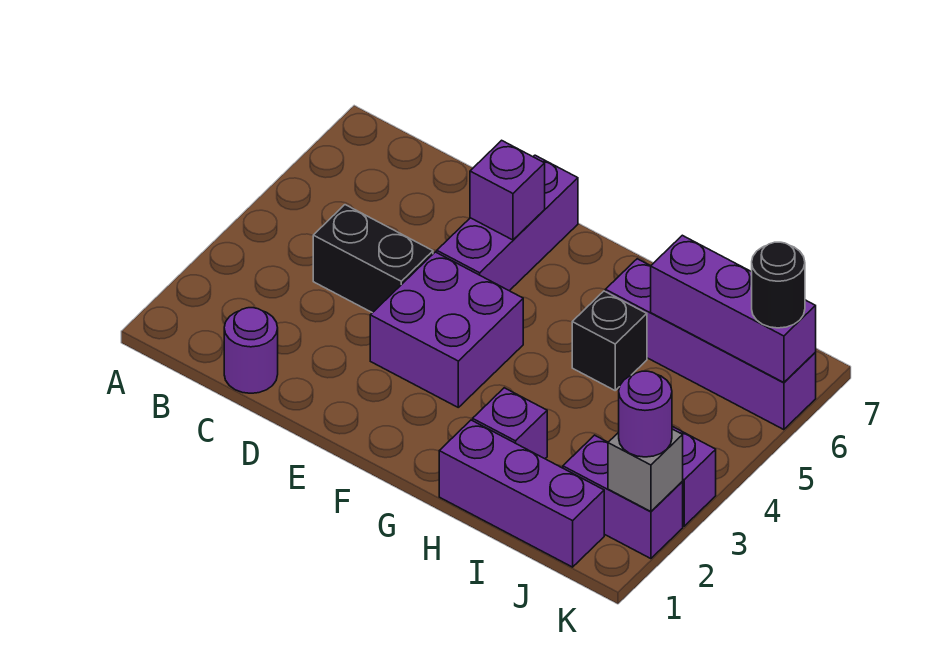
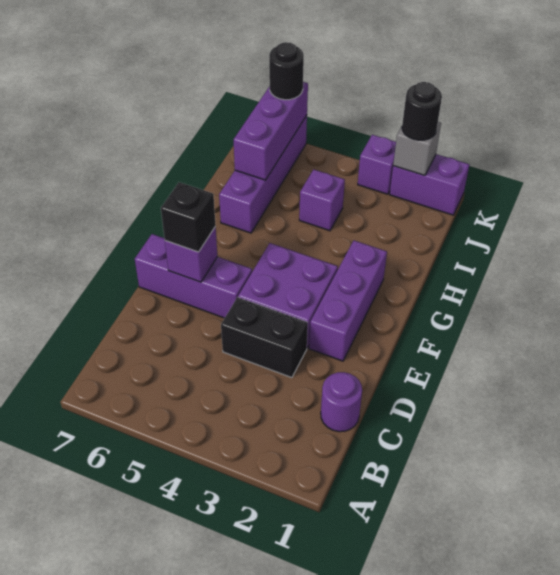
black brick C4:D4 level 1 -> black brick D3:D4 level 1
purple brick H1:J1 level 1 -> purple brick E2:G2 level 1
purple brick H2 level 1 -> purple brick I4 level 1
black brick H5 level 1 -> black brick E6 level 3
purple brick J2:K2 level 1 -> purple brick K1:K2 level 1
purple round brick K2 level 3 -> black round brick K2 level 3

